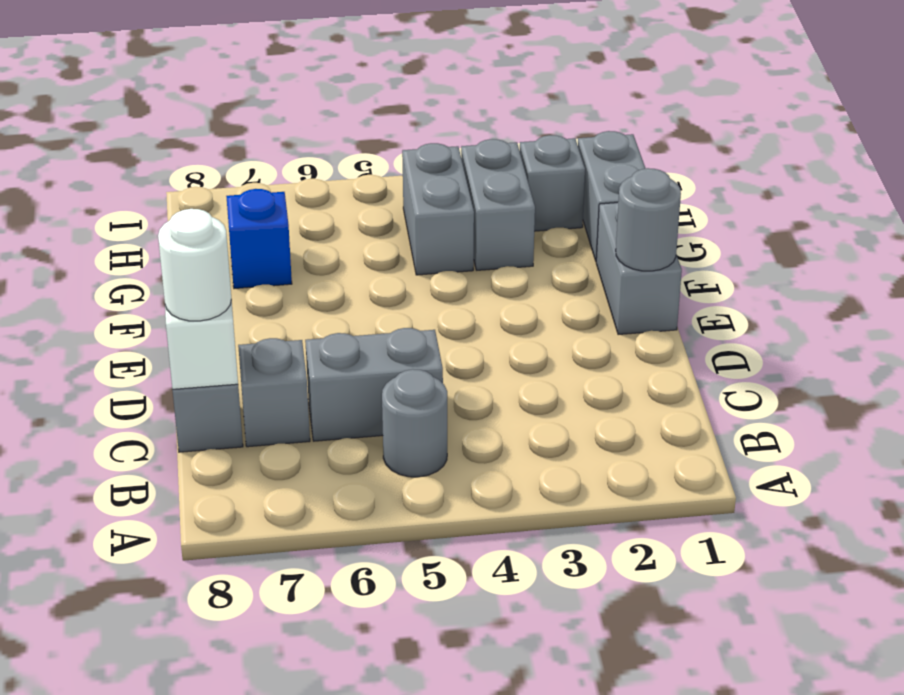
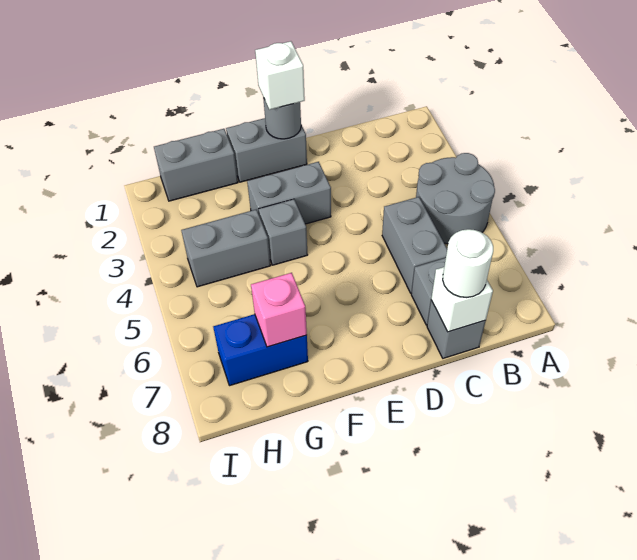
grey round brick B5 level 1 -> grey round brick A4:B5 level 1
none -> white brick E1 level 3
grey brick G3:H3 level 1 -> grey brick E3:F3 level 1
blue brick G7 level 1 -> blue brick G7:H7 level 1
none -> pink brick G7 level 2
grey brick H2 level 1 -> grey brick F4 level 1

